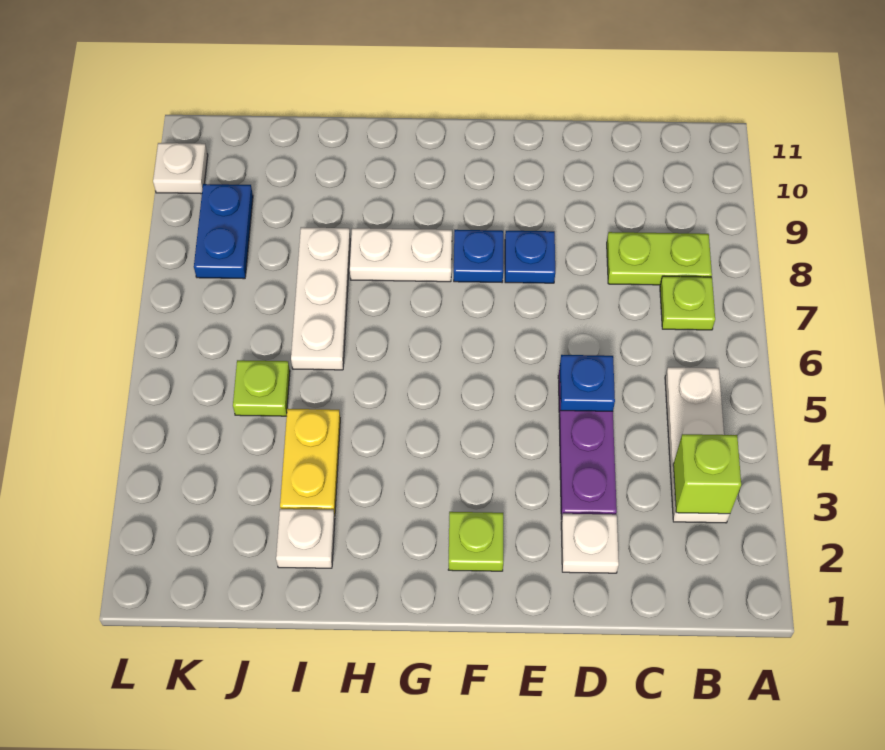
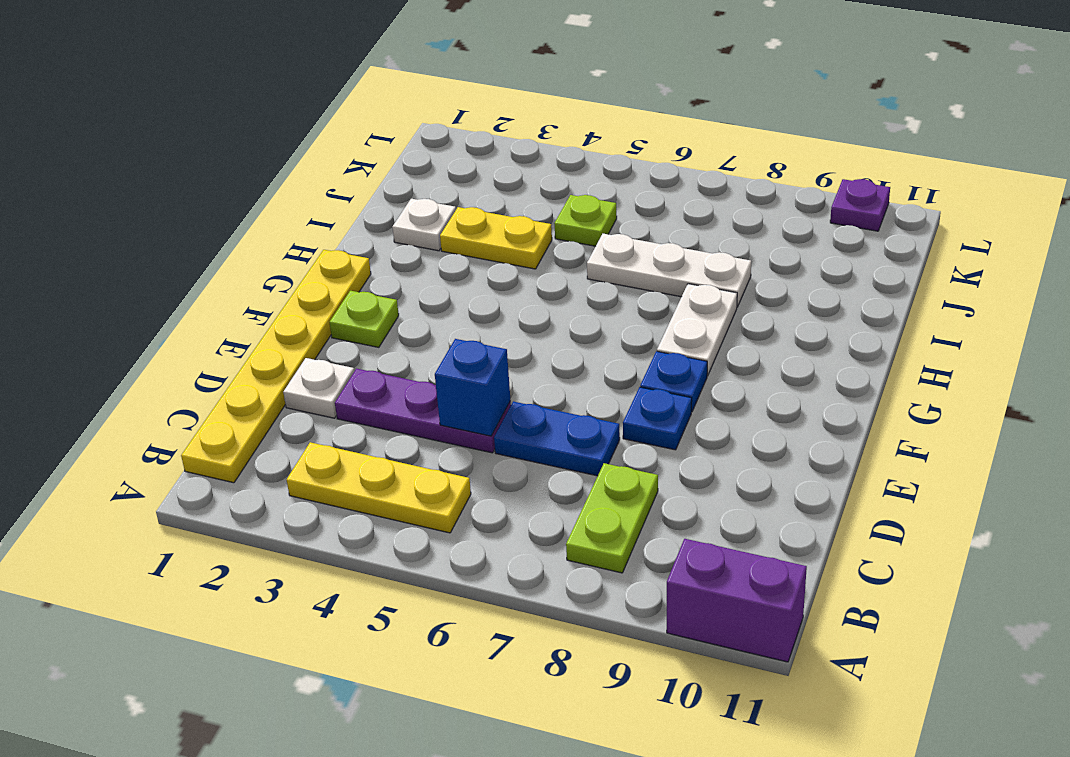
none -> purple brick A10:A11 level 1
none -> yellow plate B1:G1 level 1
white plate B3:B5 level 1 -> yellow plate B3:B5 level 1
lime brick B3 level 2 -> none
lime plate B7 level 1 -> none
blue plate D5 level 2 -> blue brick D5 level 2
blue plate K8:K9 level 1 -> blue plate D6:D7 level 1
white plate L10 level 1 -> purple plate L10 level 1

